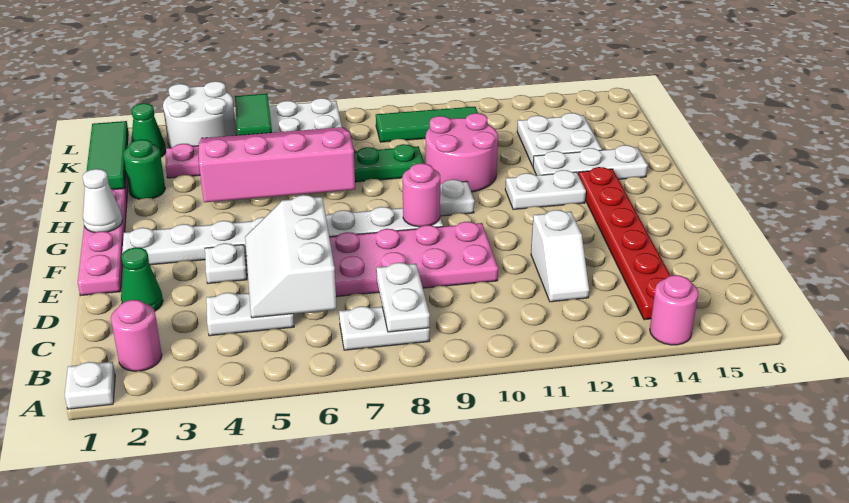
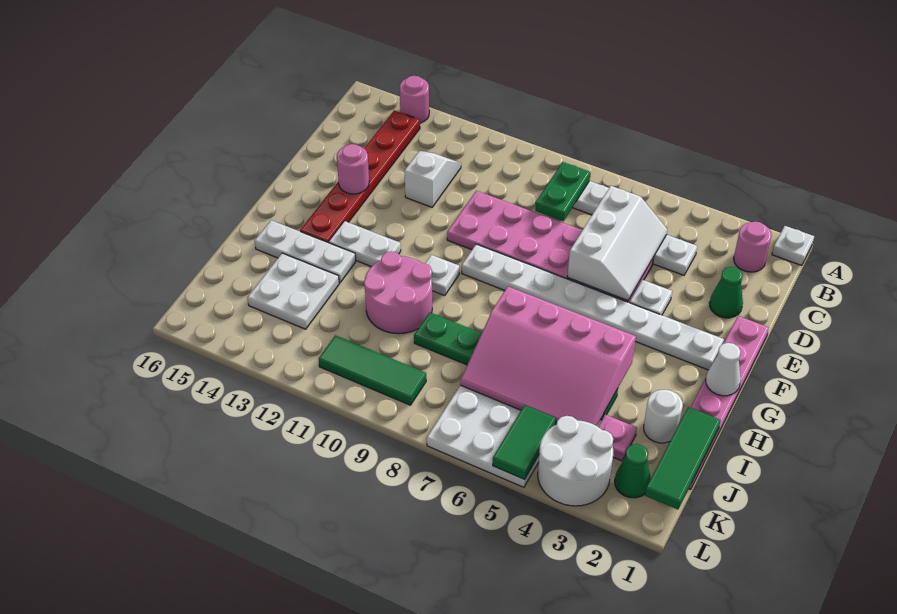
white plate B8:C8 level 2 -> green plate B8:C8 level 2
pink round brick F9 level 2 -> pink round brick E14 level 2
green round brick I2 level 1 -> white round brick I2 level 1

